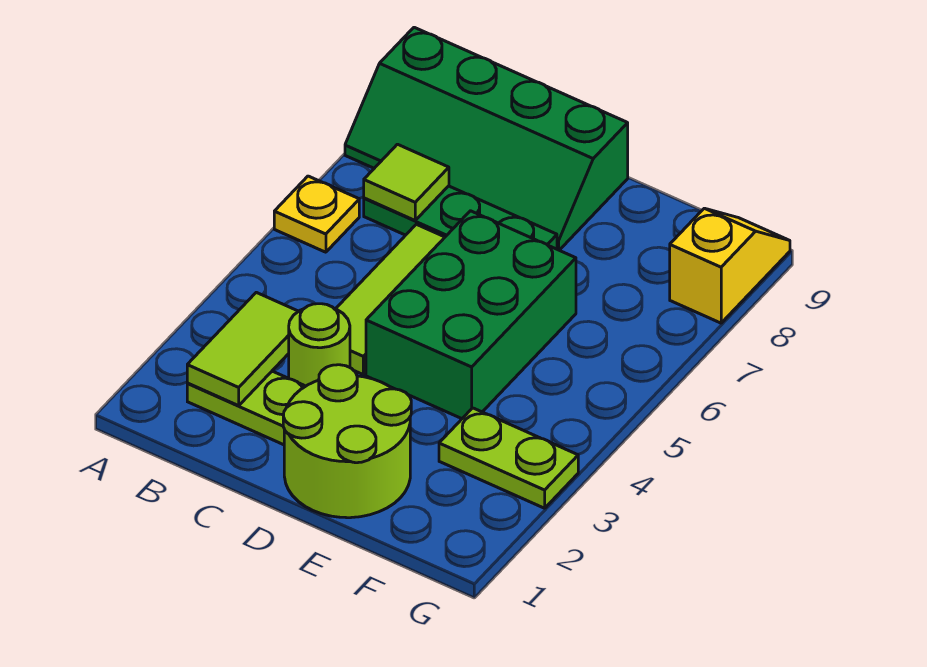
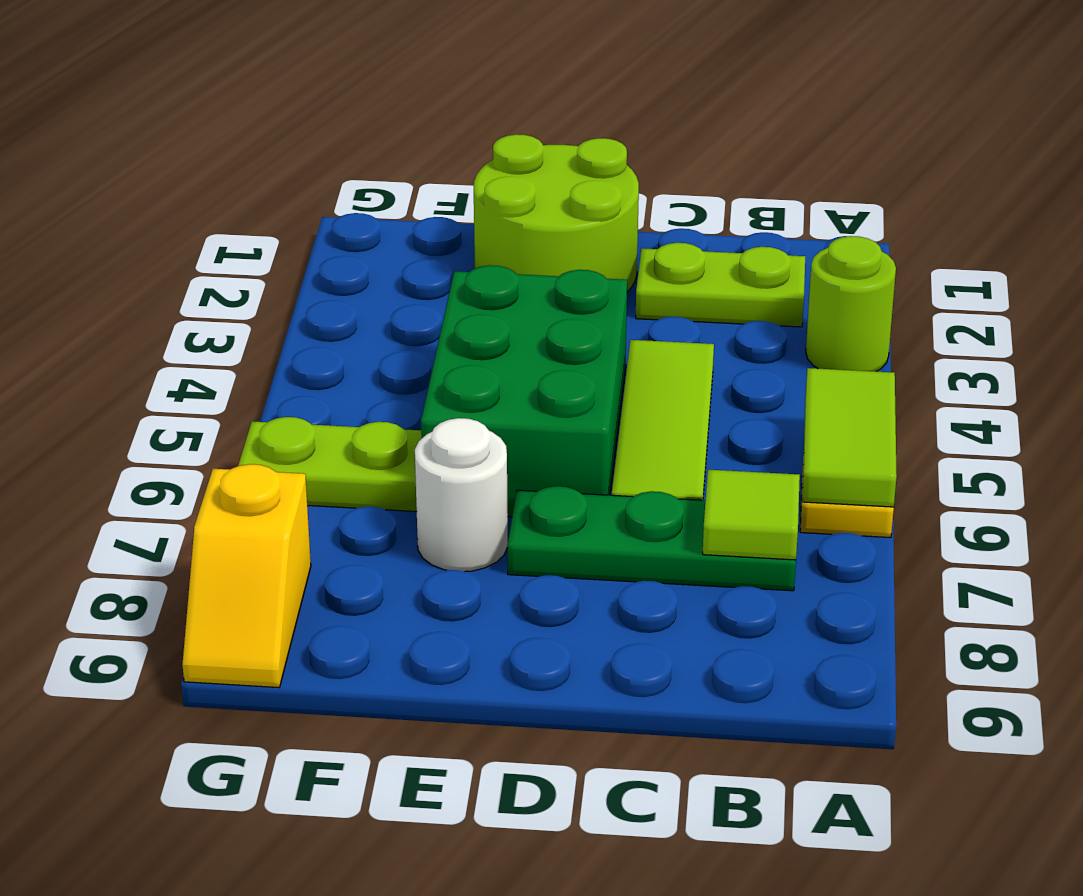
green slope A8:D9 level 1 top 9 -> none
lime tile B2:B3 level 2 -> lime tile A5:A6 level 2
lime round brick C3 level 1 -> lime round brick A3 level 1
none -> white round brick E7 level 1
lime plate F3:G3 level 1 -> lime plate F6:G6 level 1

